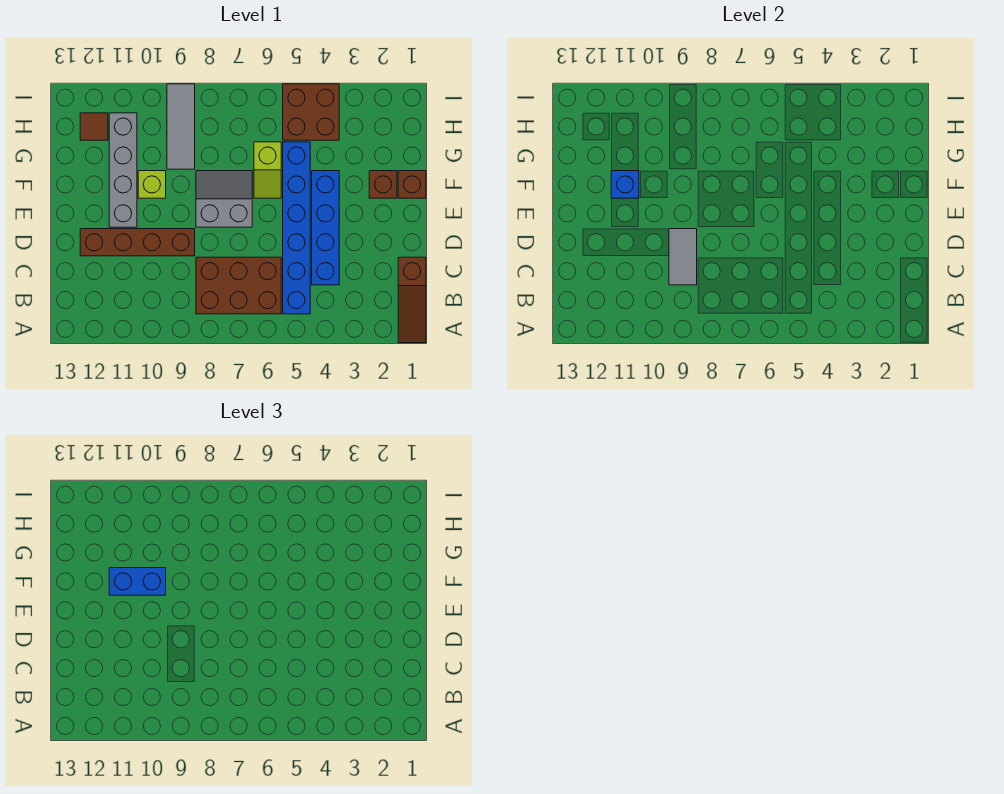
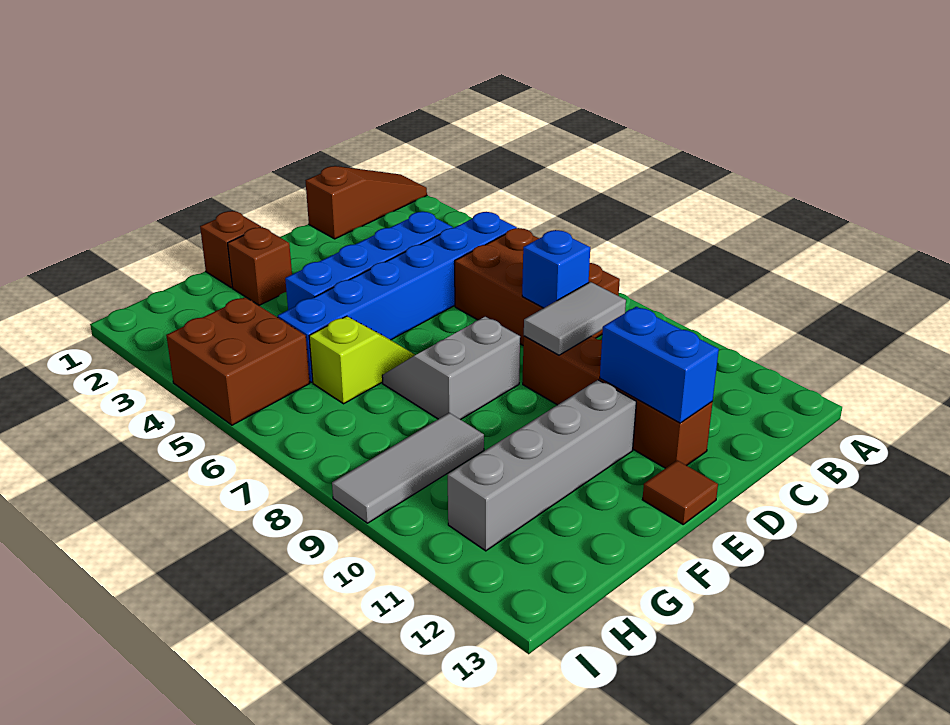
grey slope E7:F8 level 1 top E -> grey slope E7:F8 level 1 top 8
lime brick F10 level 1 -> none
blue brick F10:F11 level 3 -> blue brick D11:D12 level 2
blue brick F11 level 2 -> blue brick C8 level 2
brown tile H12 level 1 -> brown tile E13 level 1

